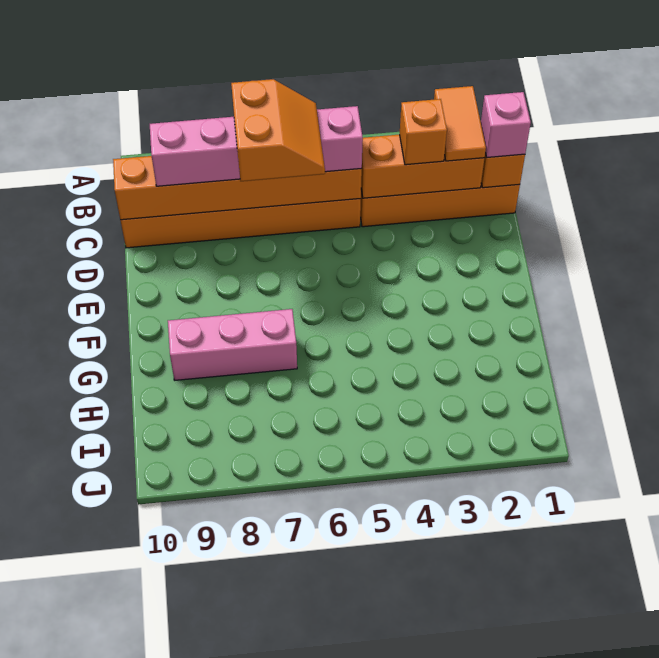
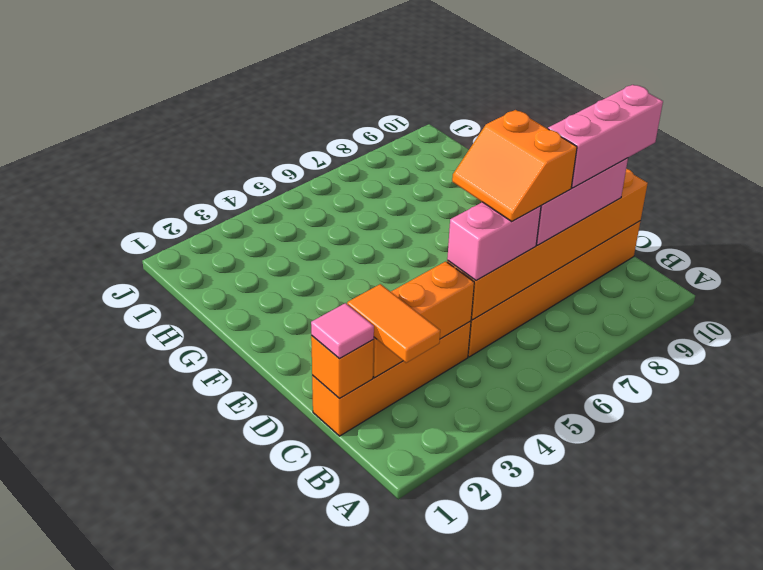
pink brick C1 level 3 -> pink tile C1 level 3
orange brick C3 level 3 -> none
pink brick G7:G9 level 1 -> pink brick C8:C10 level 4

